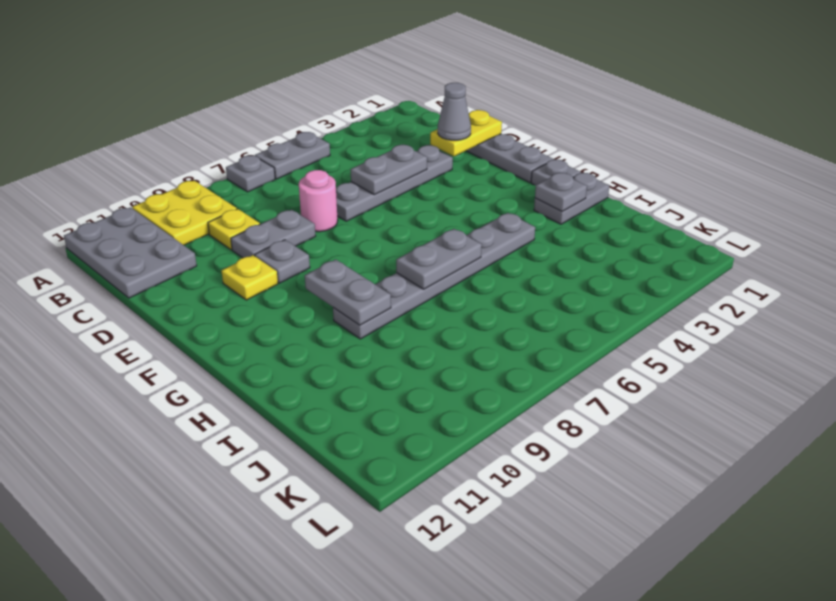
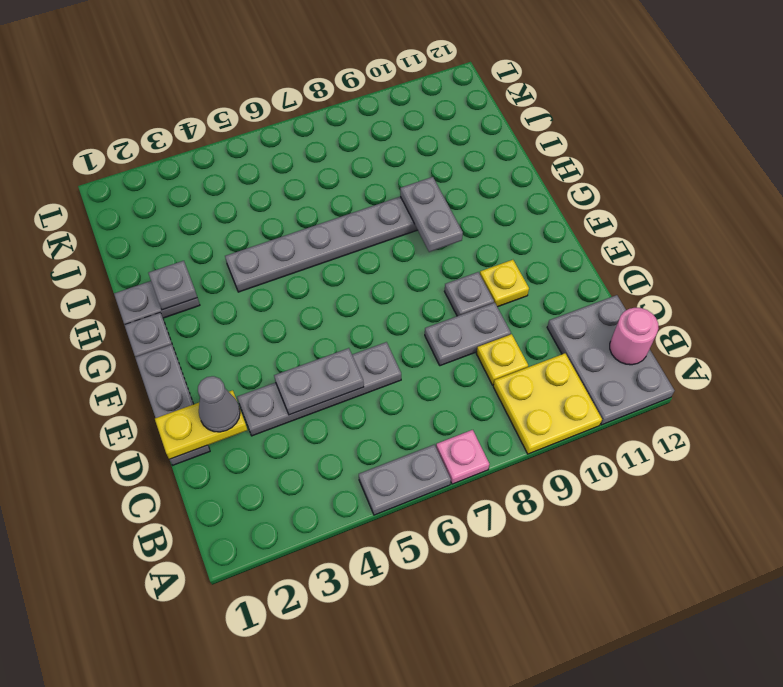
grey plate A7 level 1 -> pink plate A7 level 1
pink round brick D7 level 1 -> pink round brick B12 level 2
grey plate H6:H7 level 2 -> none

